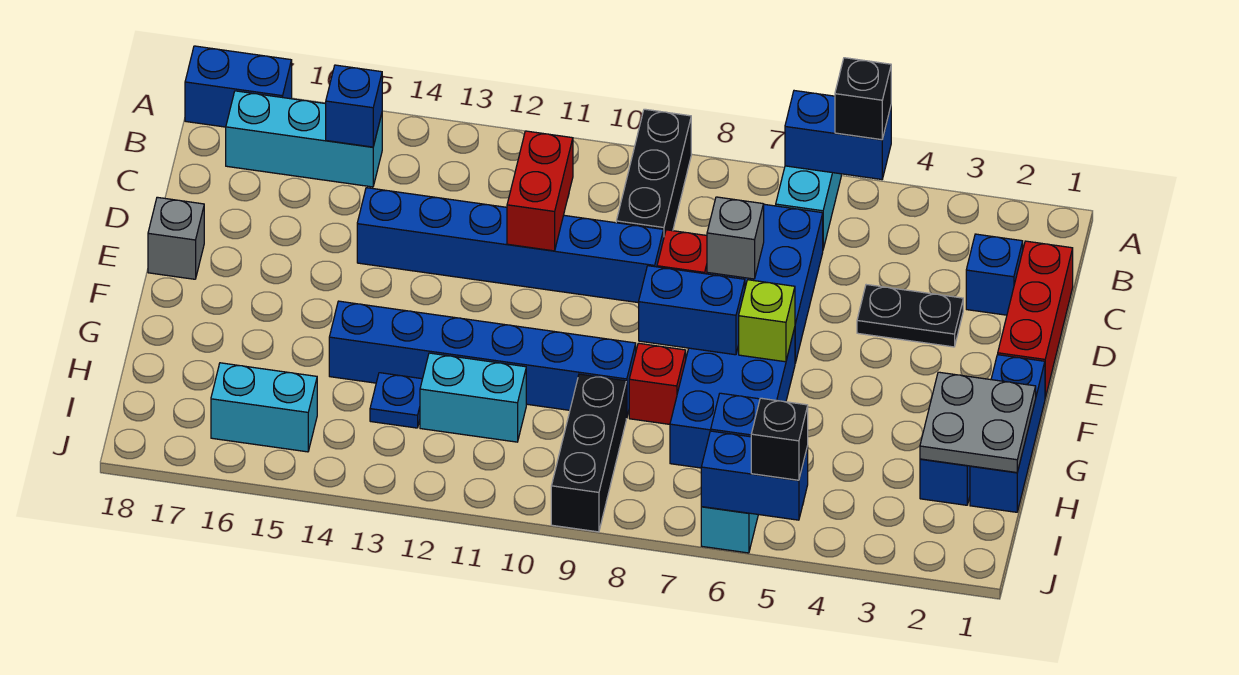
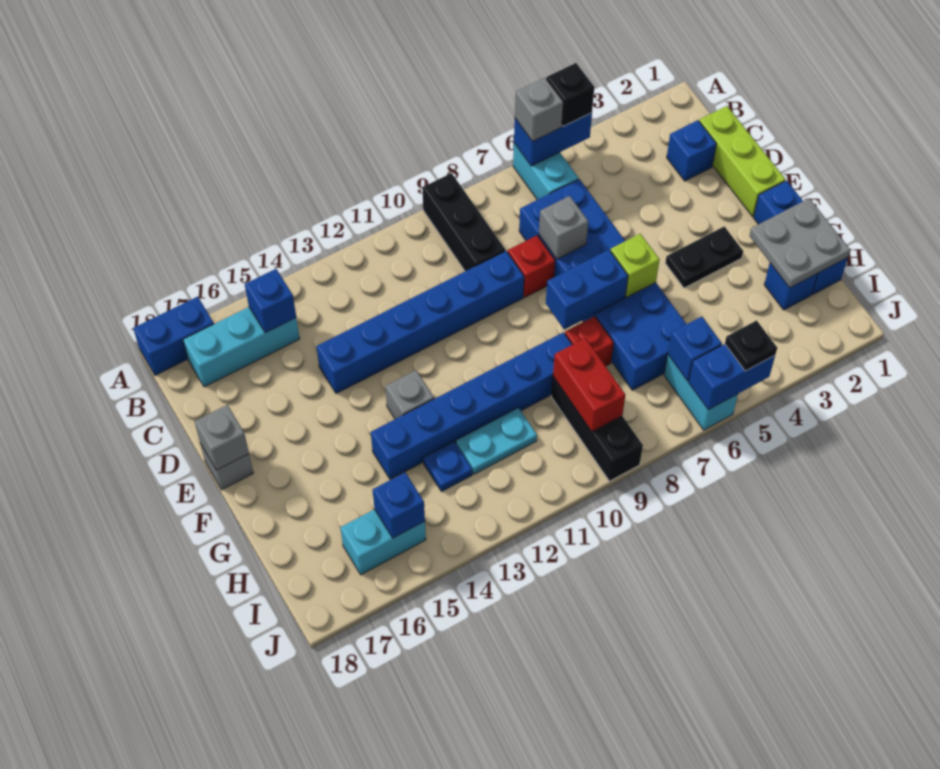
none -> grey brick A6 level 3
red brick C1:E1 level 1 -> lime brick C1:E1 level 1
red brick C11:D11 level 2 -> red brick H9:I9 level 2
black plate D3:D4 level 1 -> black plate F3:F4 level 1
none -> grey brick E18 level 2
none -> grey brick F13 level 1
cyan brick H11:H12 level 1 -> cyan plate H11:H12 level 1
none -> blue brick I15 level 2
black brick J5 level 3 -> black plate J5 level 3

